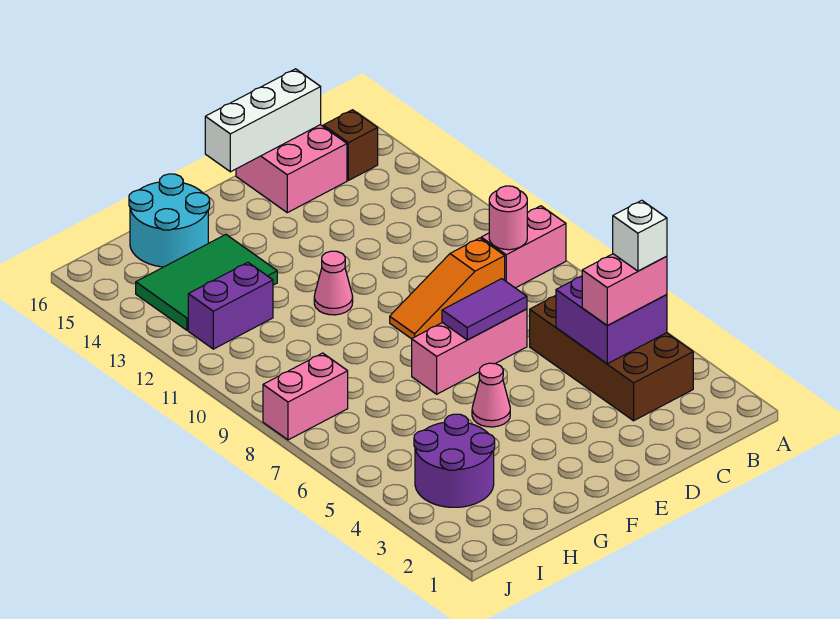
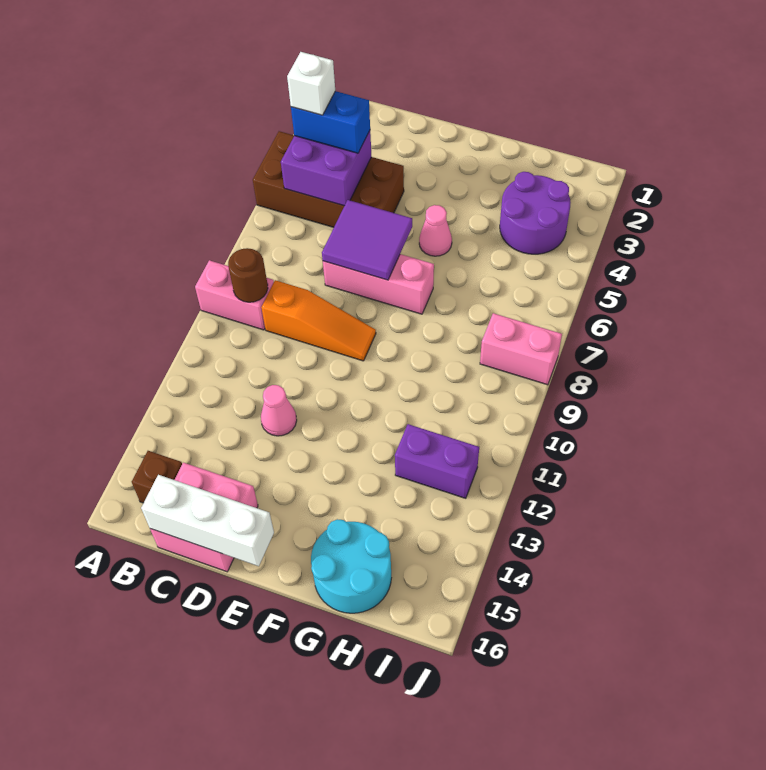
brown brick B3:C6 level 1 -> brown brick A4:D5 level 1
pink brick B4:C4 level 3 -> blue brick B4:C4 level 3
pink round brick B9 level 2 -> brown round brick B9 level 2
purple tile D7:E7 level 2 -> purple tile D6:E7 level 2
pink cone F11 level 1 -> pink cone D12 level 1
green tile G13:I14 level 1 -> none

